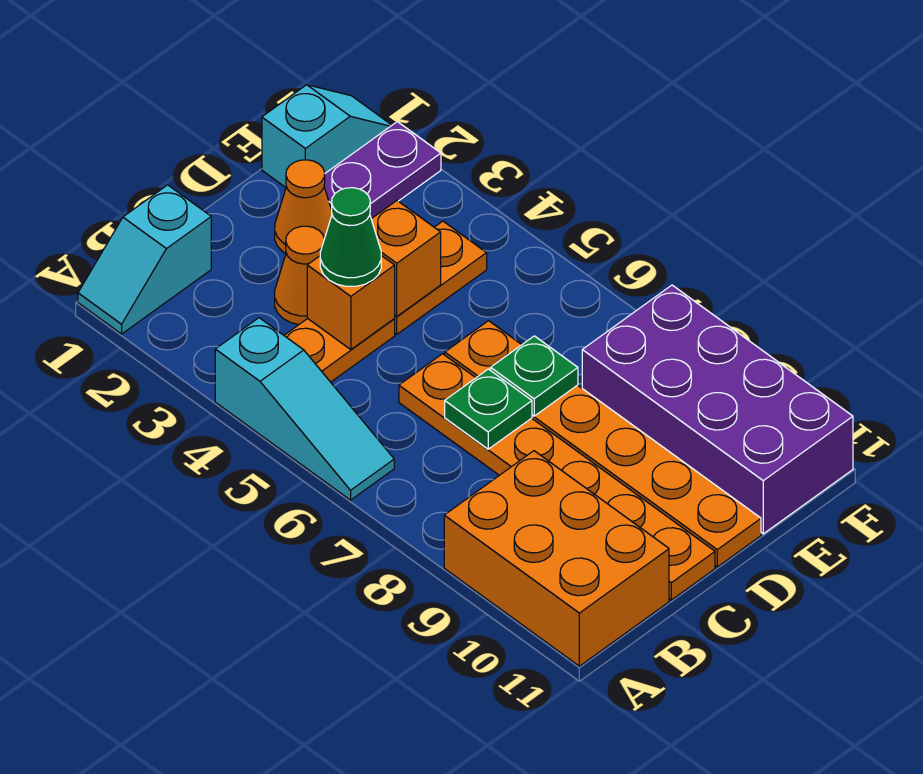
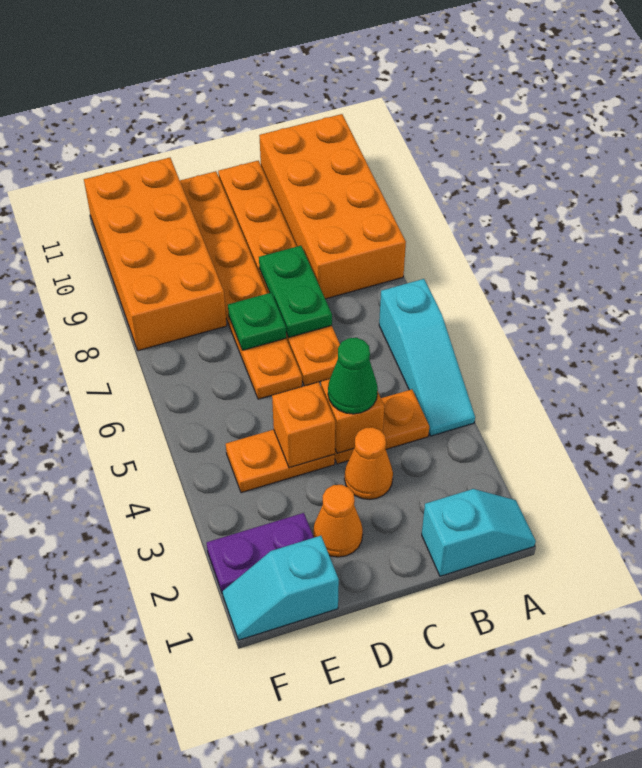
cyan slope A4:A6 level 1 top 4 -> cyan slope A4:A6 level 1 top 6
orange brick A9:B11 level 1 -> orange brick A8:B11 level 1
green plate C7 level 2 -> green plate C7:C8 level 2
purple brick E8:F11 level 1 -> orange brick E8:F11 level 1

